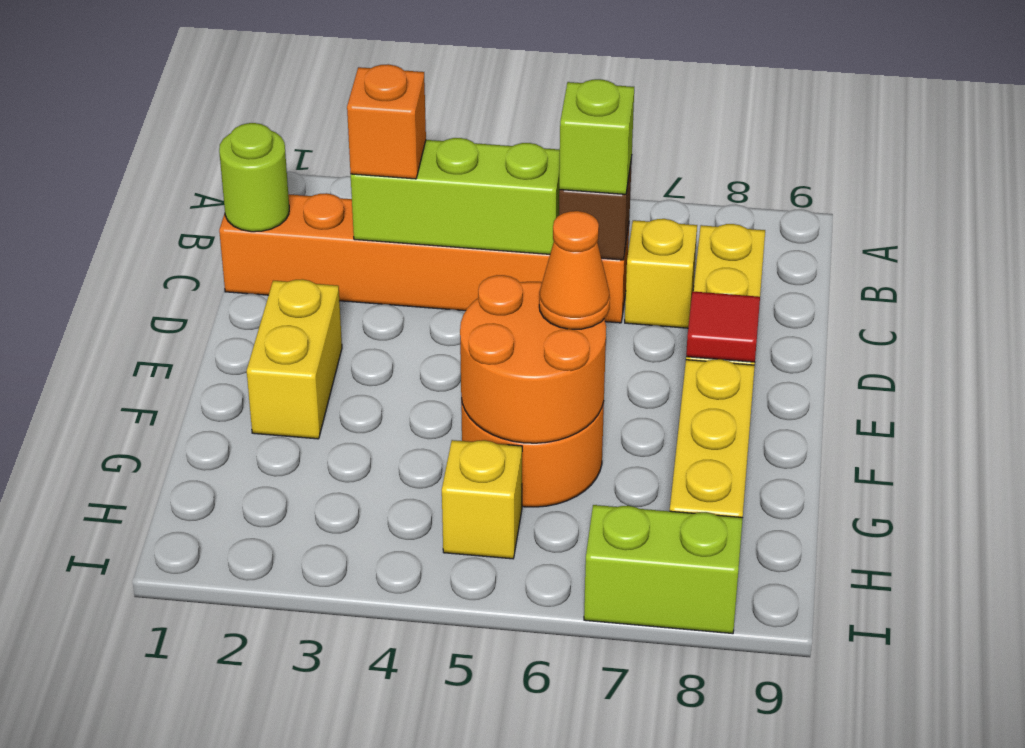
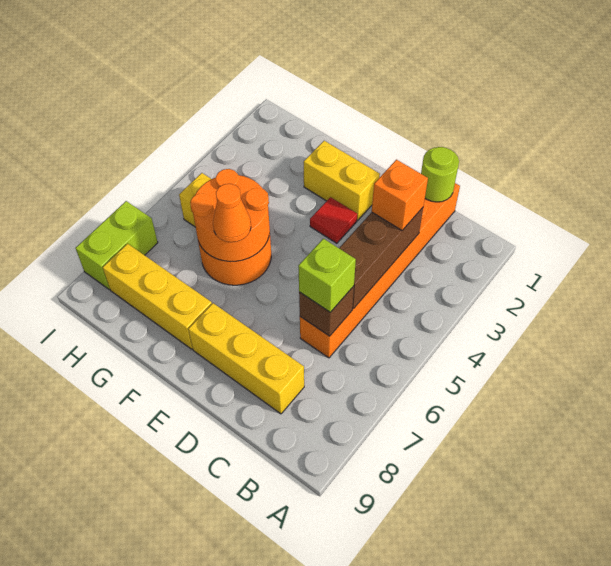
lime brick C3:C5 level 2 -> brown brick C3:C5 level 2
yellow brick C7 level 1 -> none
red tile E8 level 2 -> red tile E3 level 1

